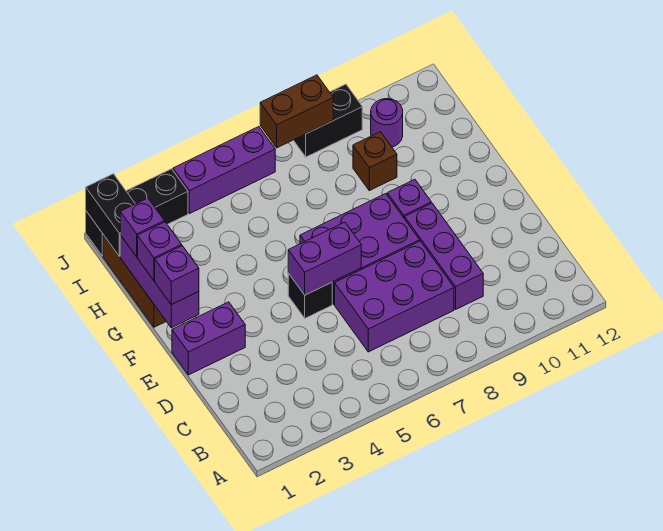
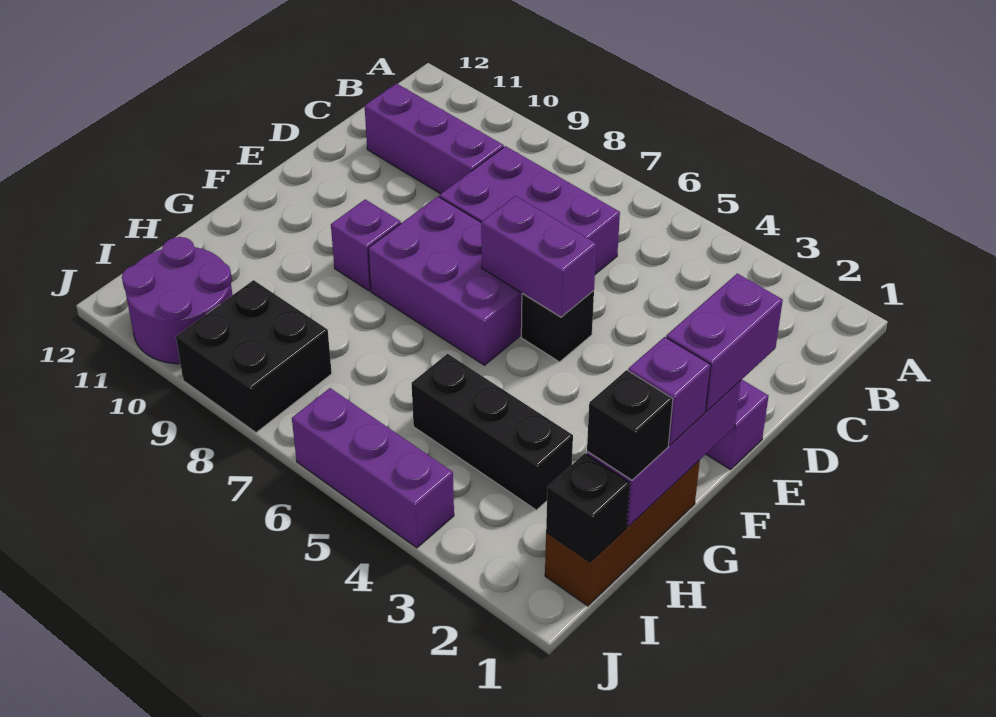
purple brick C9:E9 level 1 -> purple brick C9:C11 level 1
purple brick F1 level 3 -> purple brick E1:F1 level 3
purple brick H1 level 3 -> black brick H1 level 3
brown brick H9 level 1 -> none
black brick I1:J1 level 2 -> black brick I1 level 2
purple round brick I10 level 1 -> purple round brick I10:J11 level 1
black brick J1:J3 level 1 -> black brick H3:H5 level 1
brown brick J7:J8 level 2 -> none
black brick J8:J9 level 1 -> black brick I8:J9 level 1

